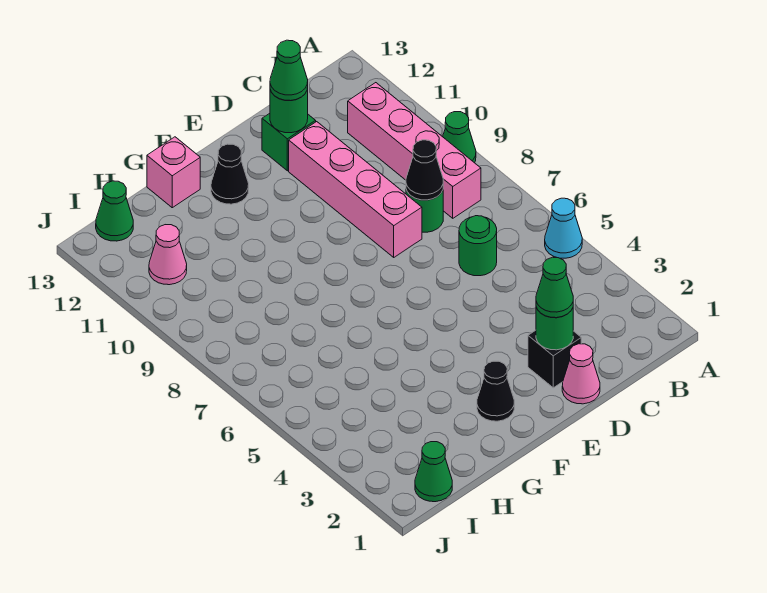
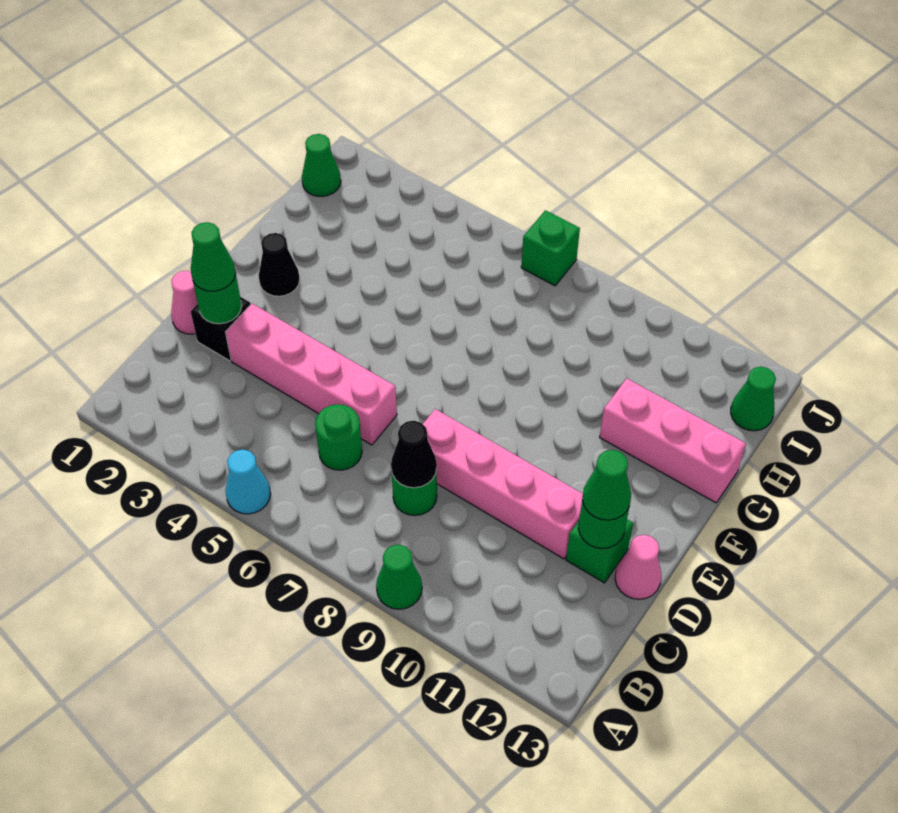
pink brick B8:B11 level 1 -> pink brick D3:D6 level 1
black cone F12 level 1 -> none
pink brick G13 level 1 -> pink brick G11:G13 level 1
pink cone I11 level 1 -> pink cone D13 level 1
none -> green brick J7 level 1

